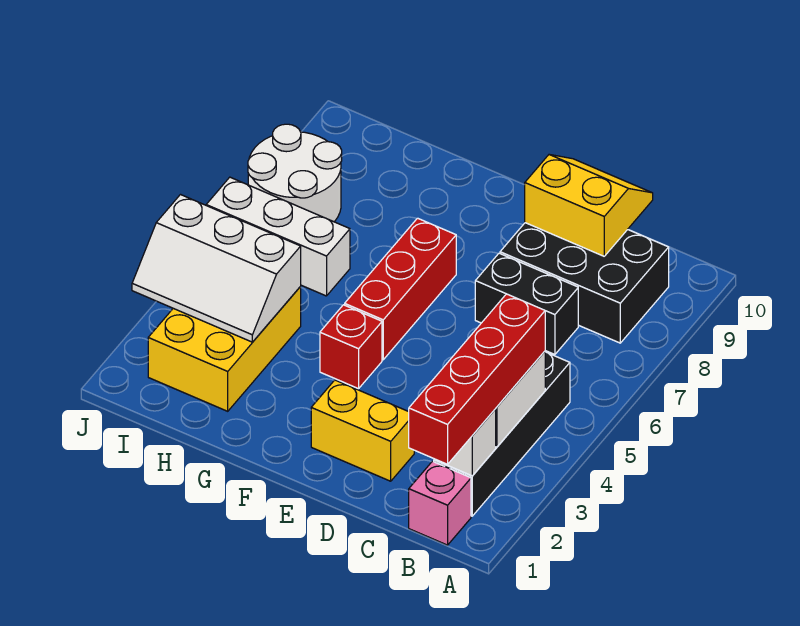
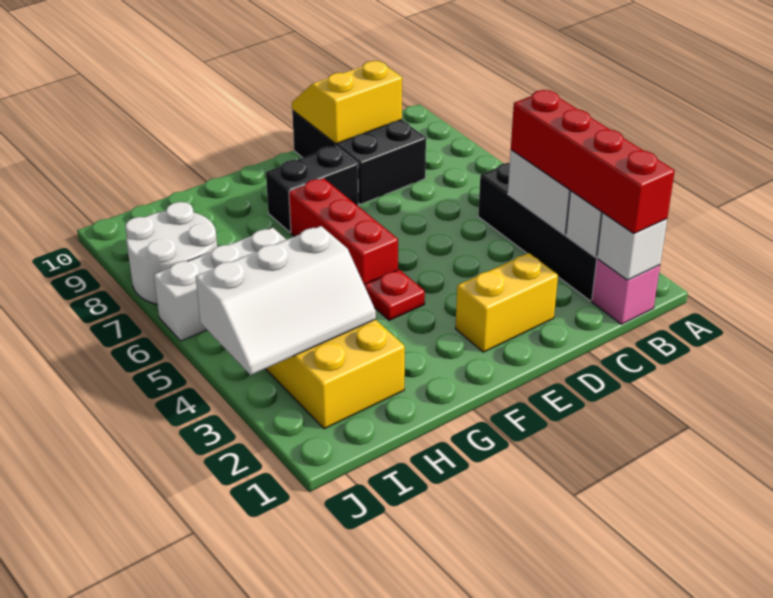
none -> white brick B1 level 2
black brick B8:D9 level 1 -> black brick C8:D10 level 1
black brick C7:D7 level 1 -> black brick E8:F8 level 1
red brick F4 level 1 -> red plate F4 level 1

